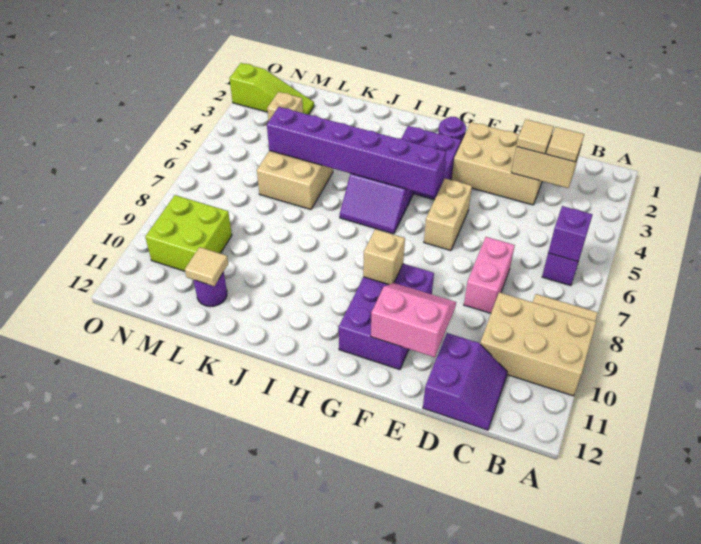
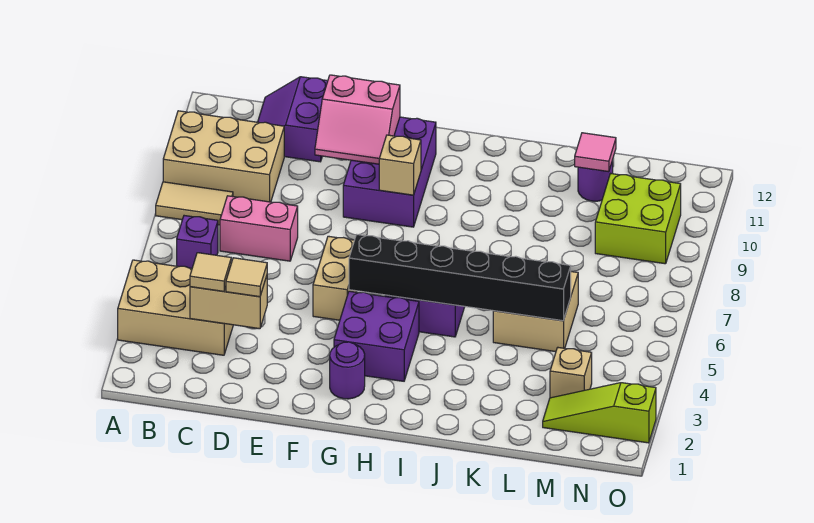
purple brick B6 level 2 -> none
tan brick D2:F3 level 1 -> tan brick A3:C4 level 1
pink brick D7:D8 level 1 -> pink brick C7:D7 level 1
purple brick G5:L5 level 2 -> black brick G5:L5 level 2
tan tile L11 level 2 -> pink tile L11 level 2

